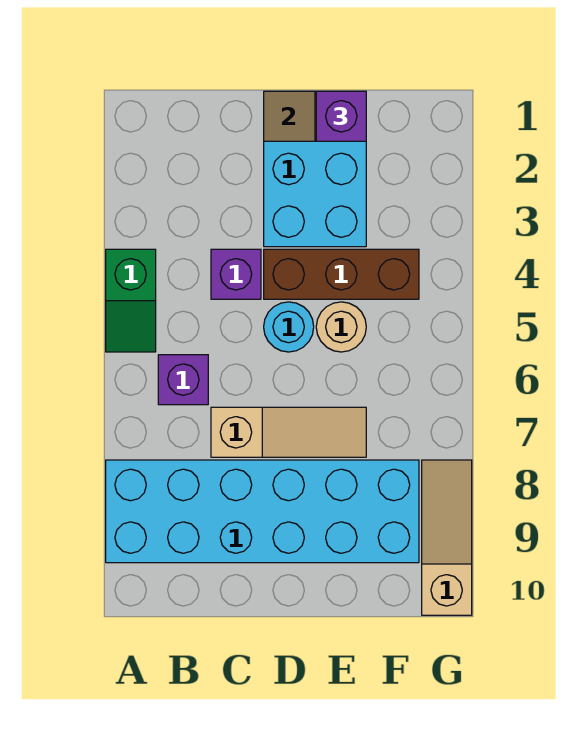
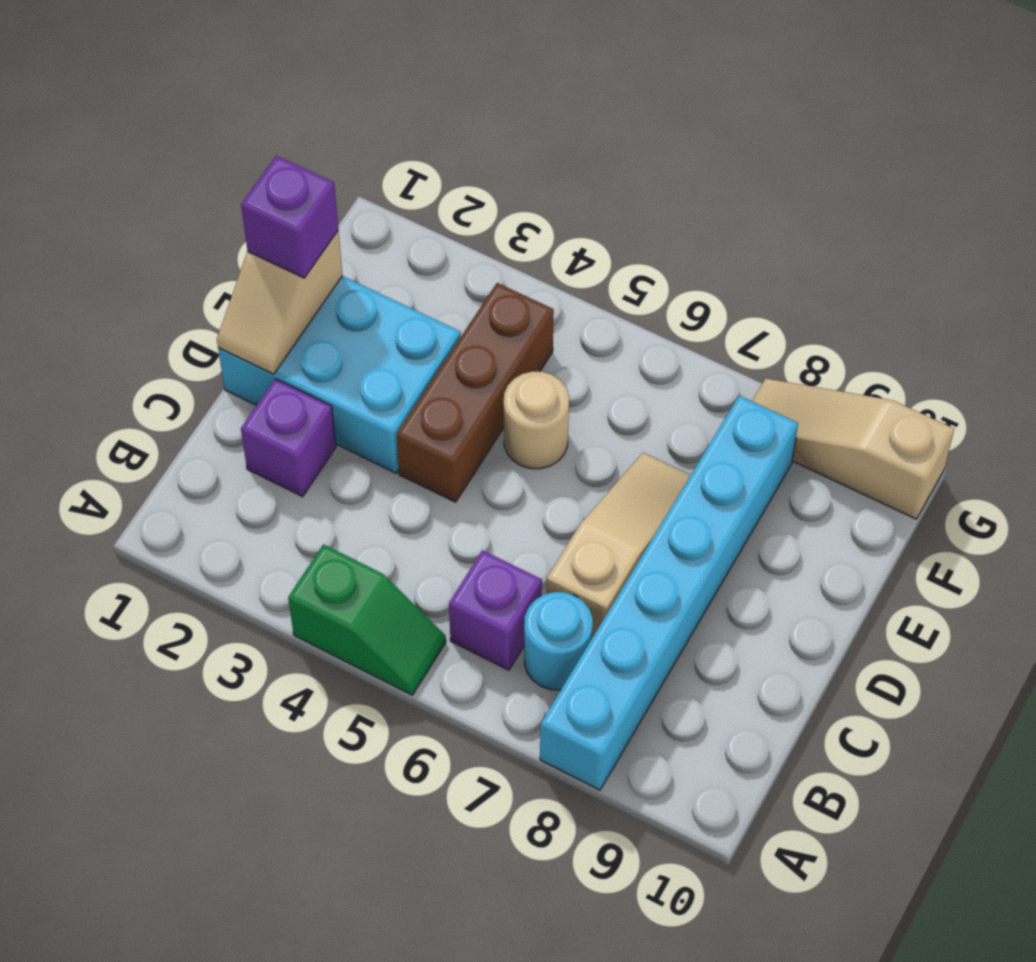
cyan brick A8:F9 level 1 -> cyan brick A8:F8 level 1
purple brick C4 level 1 -> purple brick C2 level 1
cyan round brick D5 level 1 -> cyan round brick B7 level 1

